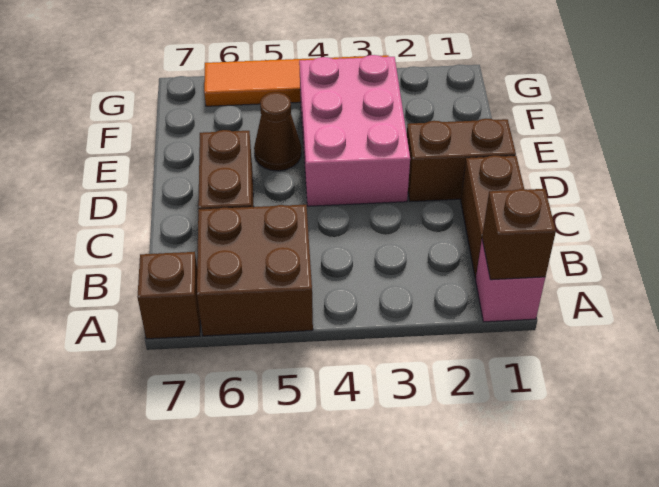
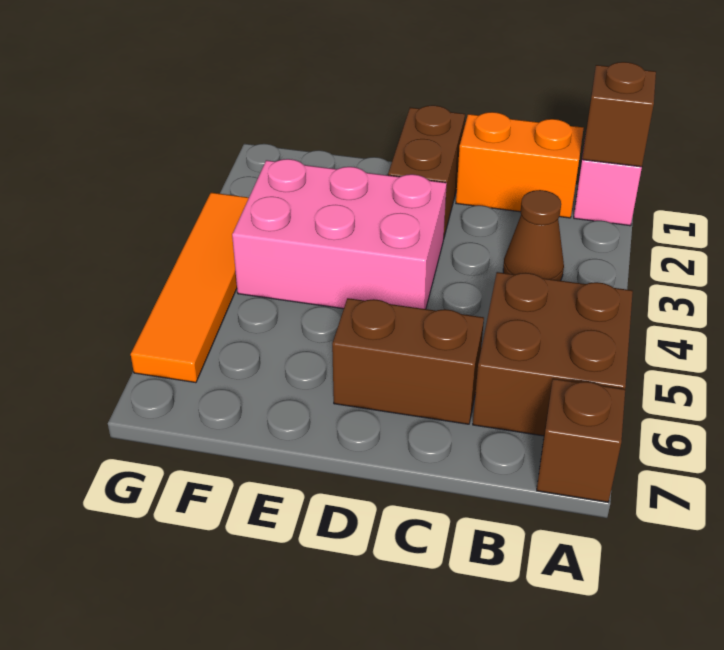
brown brick B1:C1 level 1 -> orange brick B1:C1 level 1
brown cone E5 level 1 -> brown cone B3 level 1

